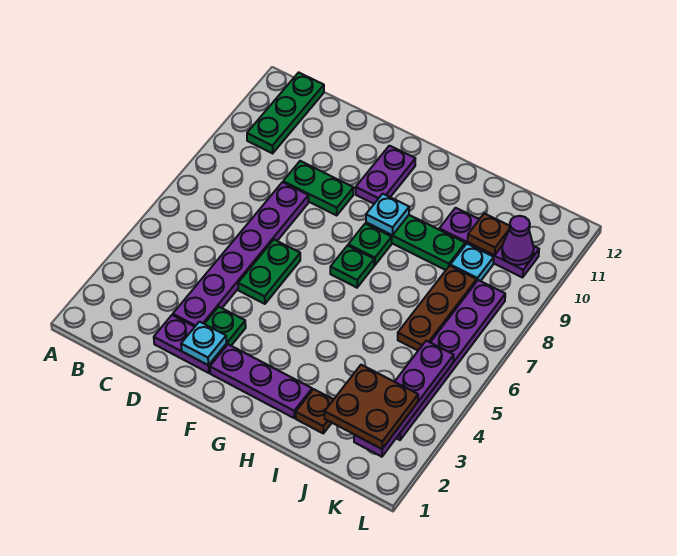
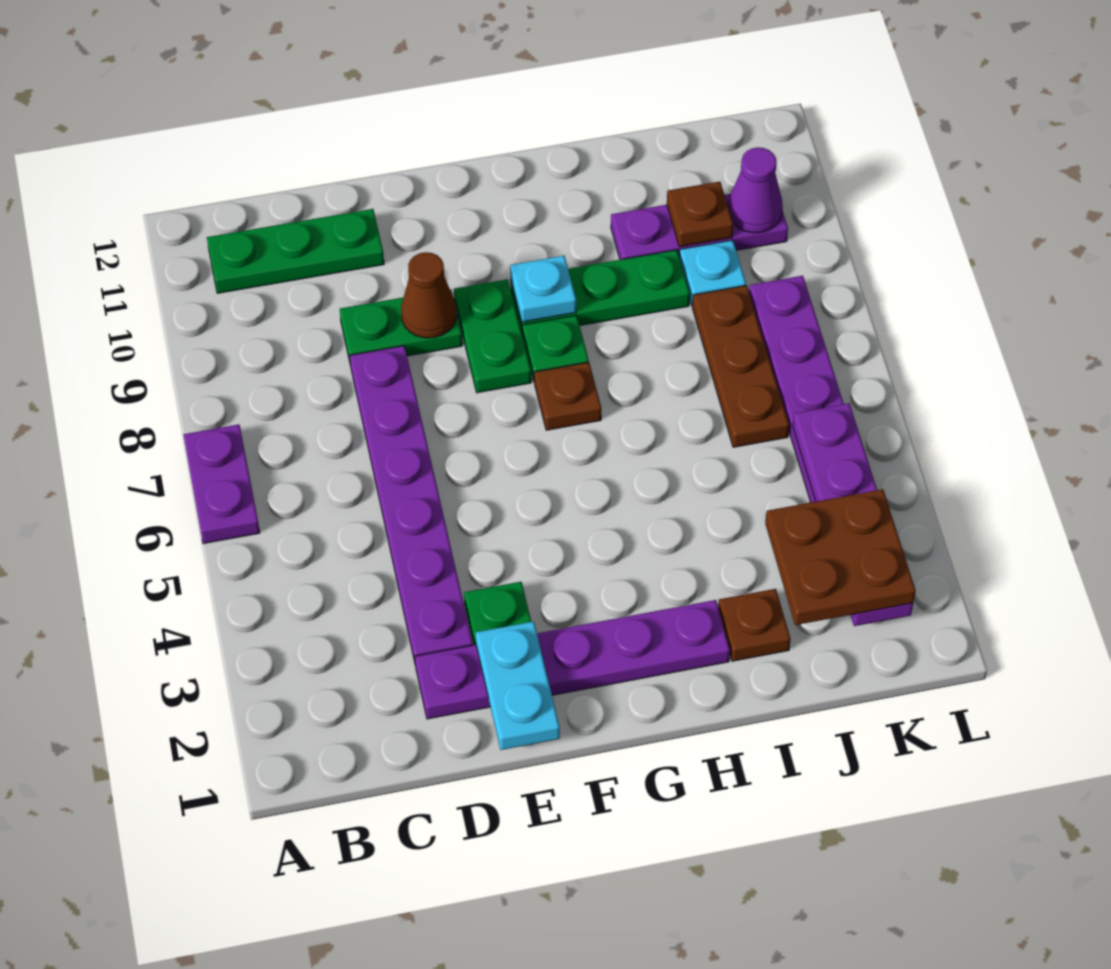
green plate B10:B12 level 1 -> green plate B11:D11 level 1
cyan plate E2 level 2 -> cyan plate E1:E2 level 2
green plate E5:E6 level 1 -> green plate F8:F9 level 1
none -> brown cone E9 level 2
purple plate F10:F11 level 1 -> purple plate A6:A7 level 1
green plate G7 level 1 -> brown plate G7 level 1

